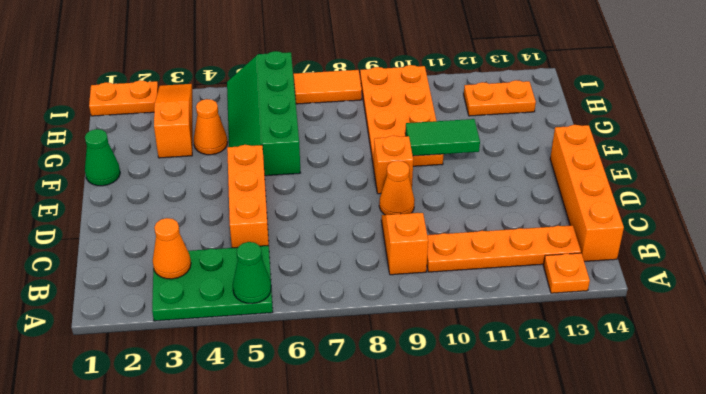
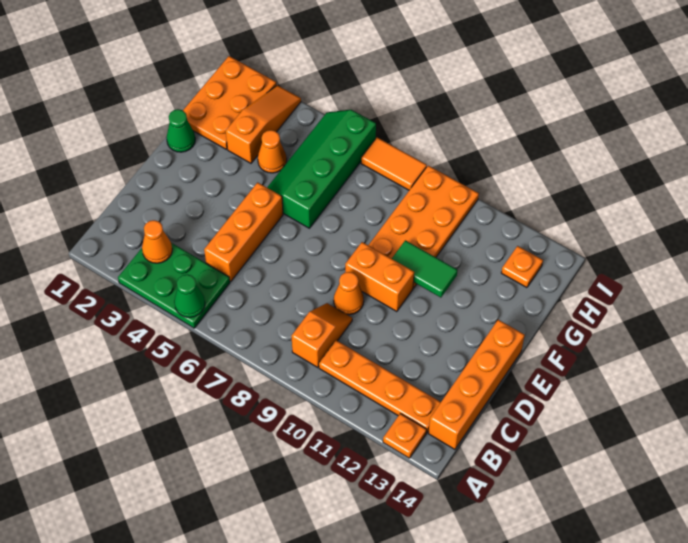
orange brick E9 level 1 -> orange brick E9:E10 level 1
orange plate H12:H13 level 1 -> orange plate H13 level 1
orange plate I1:I2 level 1 -> orange plate G1:I2 level 1

